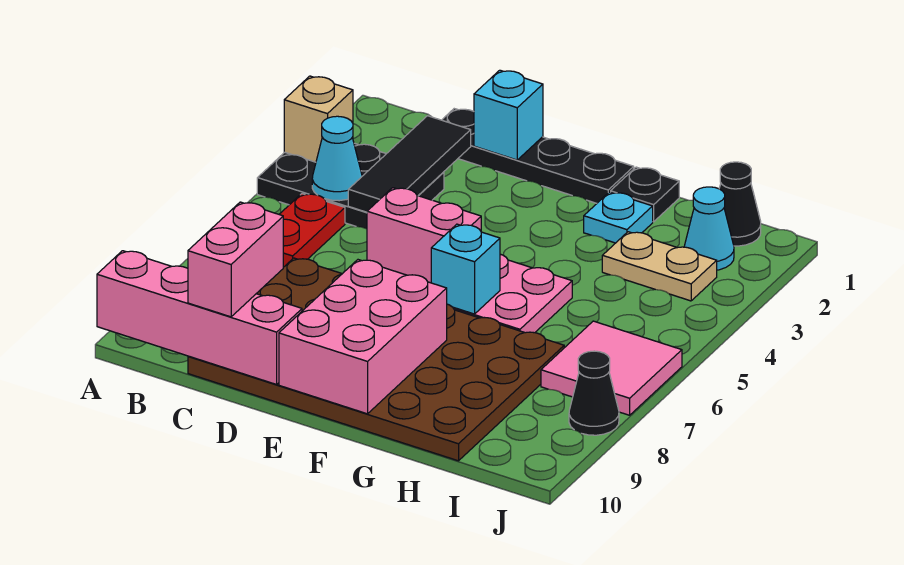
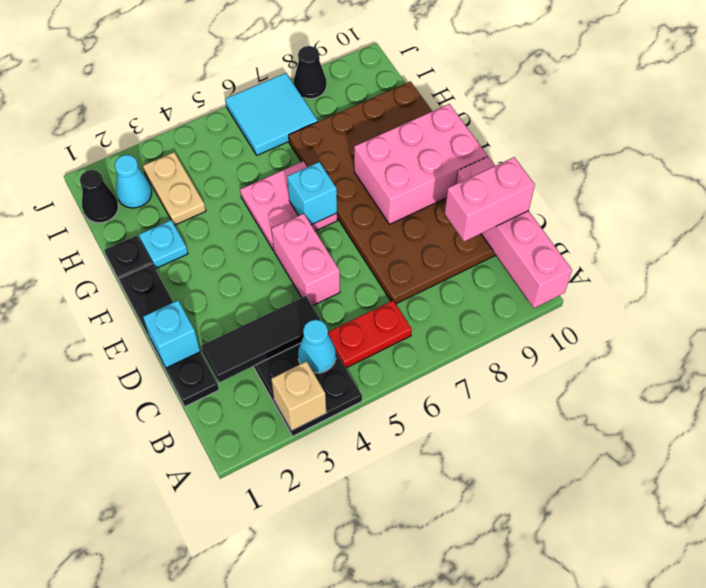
pink tile I6:J7 level 1 -> cyan tile I6:J7 level 1

